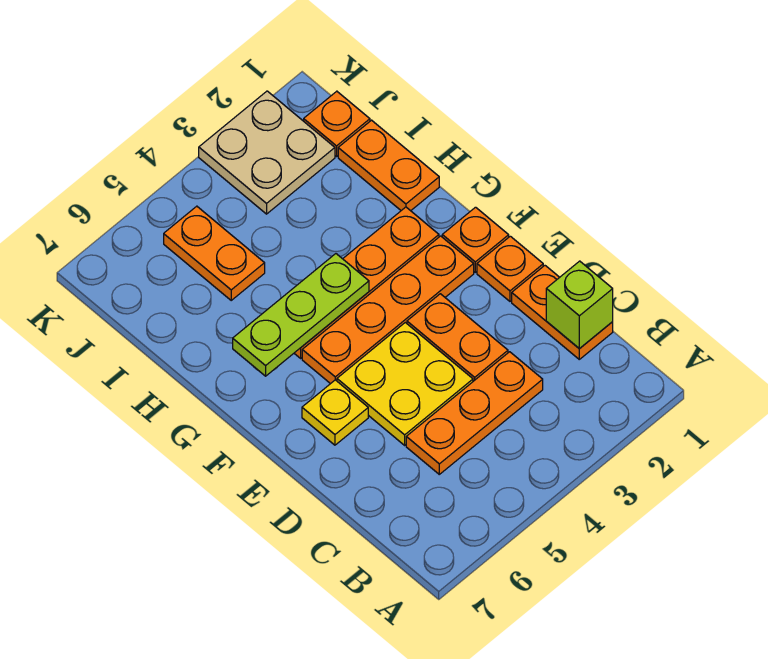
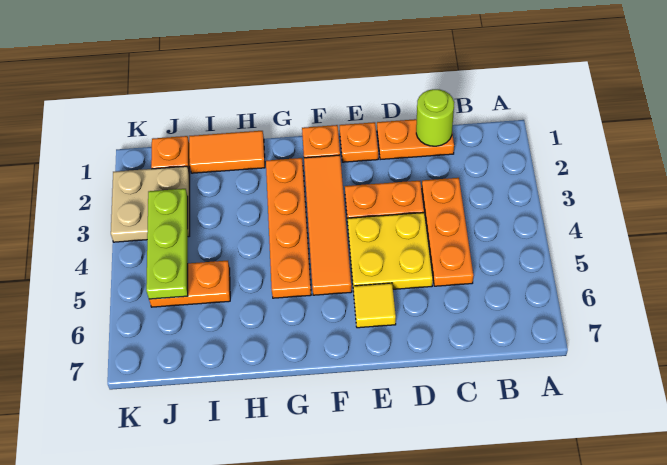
lime brick C1 level 2 -> lime round brick C1 level 2
yellow plate E6 level 1 -> yellow tile E6 level 1
orange plate F2:F5 level 1 -> orange tile F2:F5 level 1
lime plate G4:G6 level 2 -> lime plate J3:J5 level 2
orange plate H1:I1 level 1 -> orange tile H1:I1 level 1

